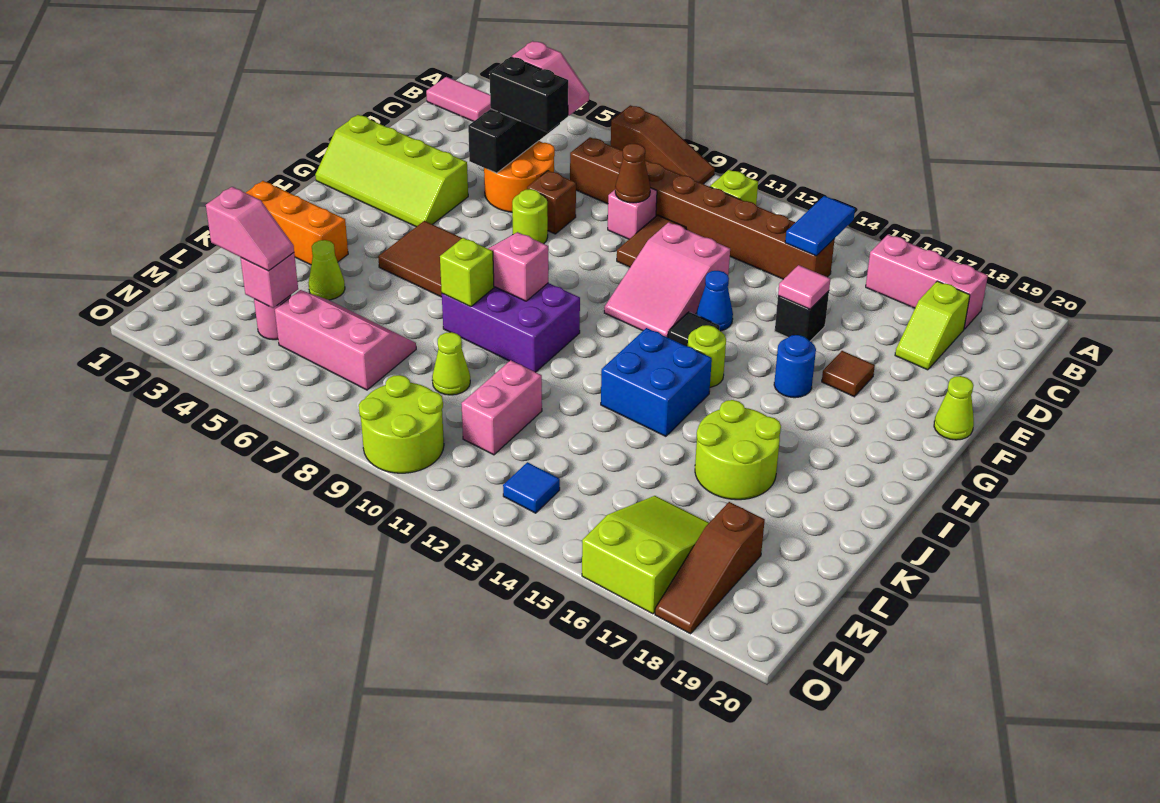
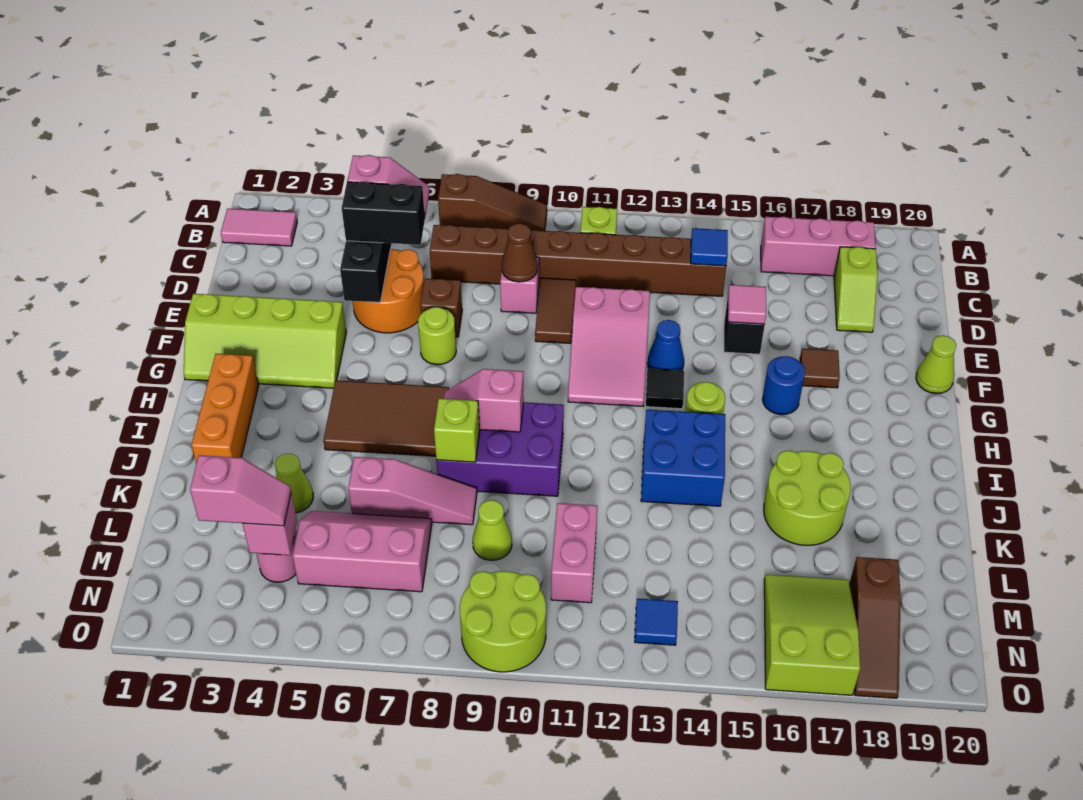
blue tile B14:C14 level 2 -> blue tile C14 level 2
orange brick J1:J3 level 1 -> orange brick H2:J2 level 1
none -> pink slope K6:K8 level 1 top 6

